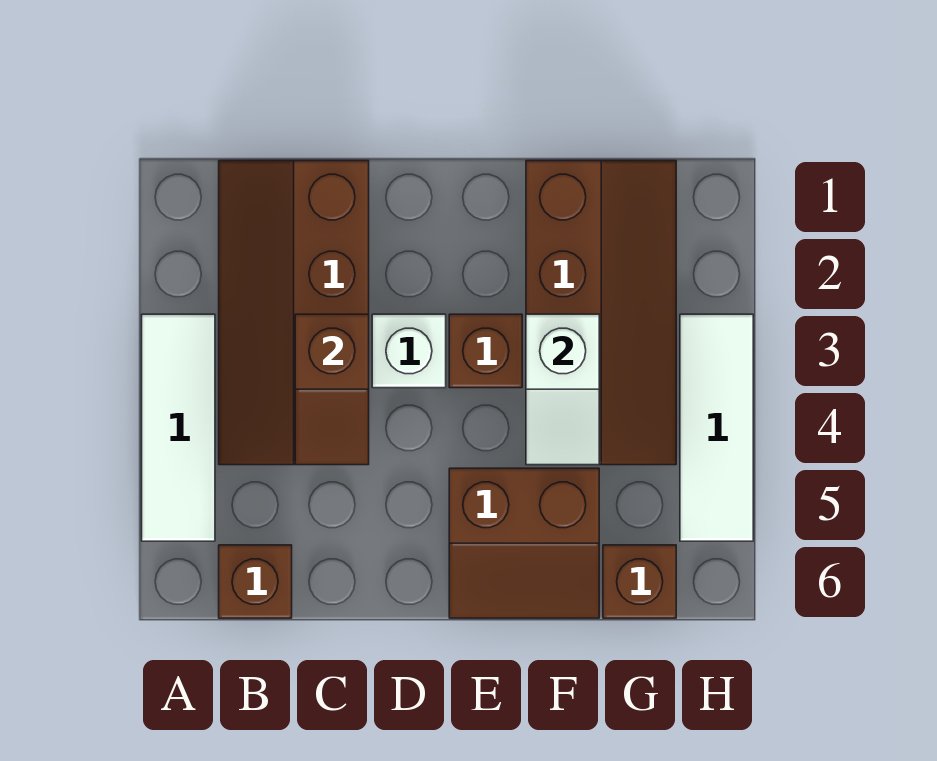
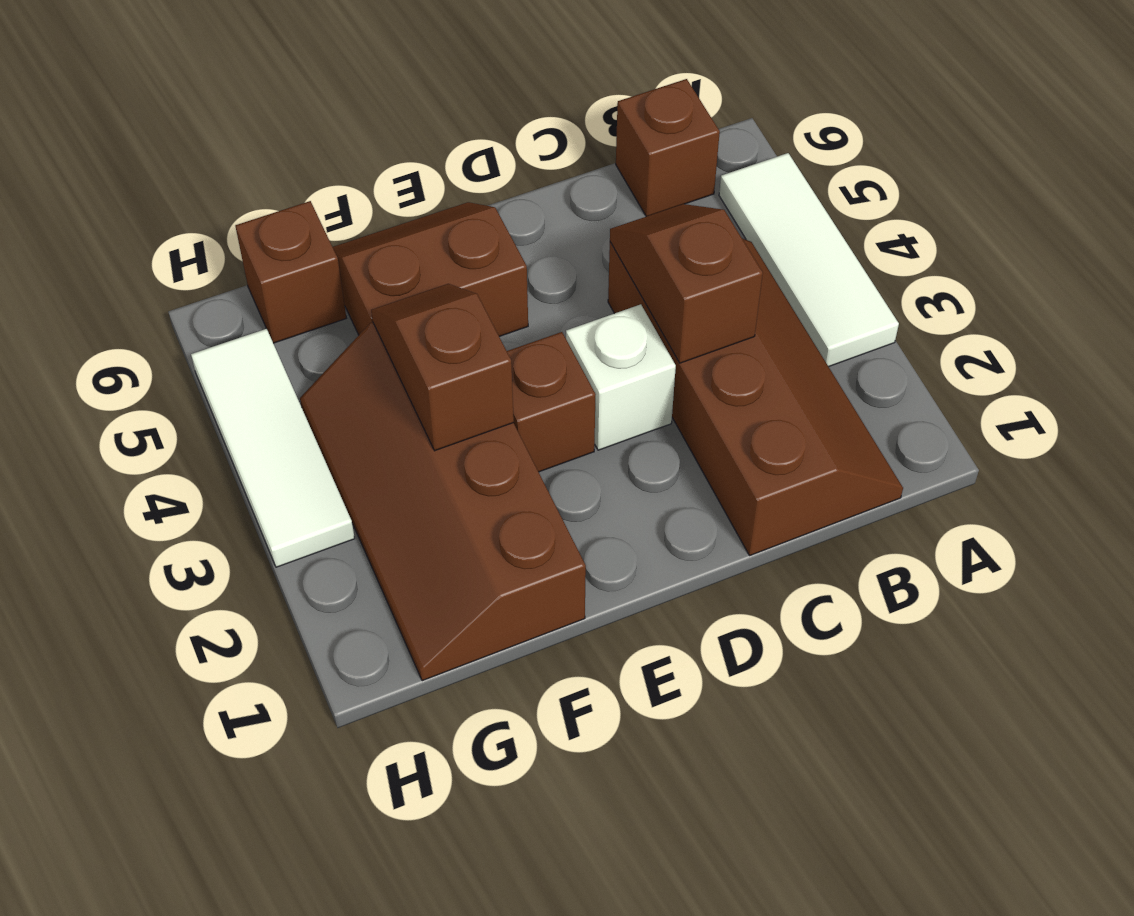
white slope F3:F4 level 2 top 3 -> brown slope F3:F4 level 2 top 3

